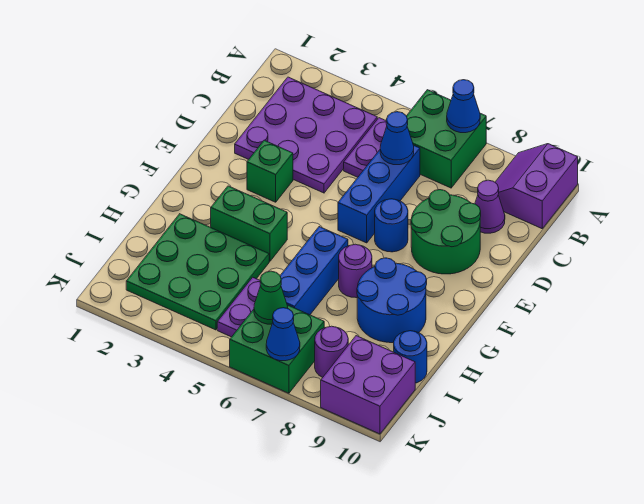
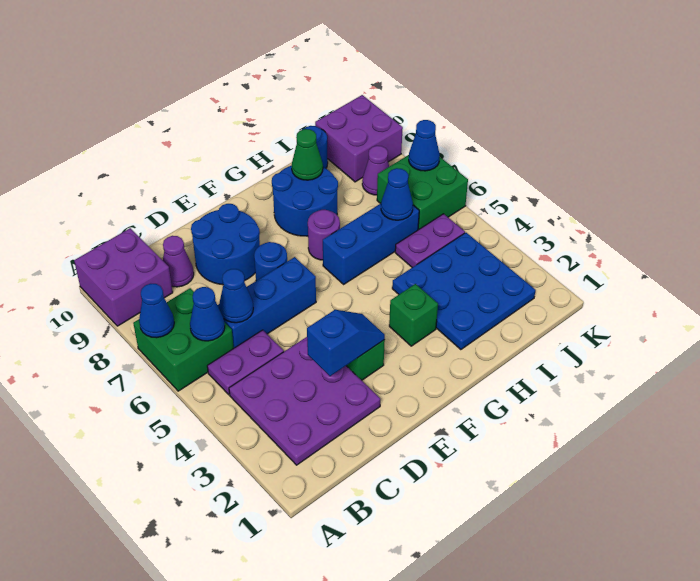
purple slope A9:B10 level 1 top 10 -> purple brick A9:B10 level 1
none -> blue cone B6 level 2
none -> blue slope D3:E3 level 2 top D
green round brick D8:E9 level 1 -> blue round brick D8:E9 level 1
green brick G3:G4 level 1 -> green brick G3 level 1
green plate H2:J4 level 1 -> blue plate H2:J4 level 1
none -> blue cone I6 level 2
green cone J6 level 2 -> green cone H9 level 2
purple round brick J8 level 1 -> purple cone J8 level 1

